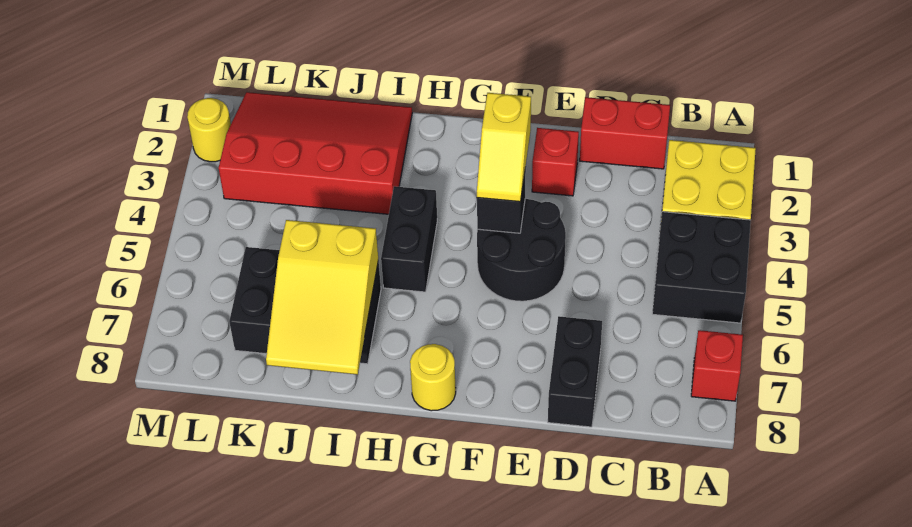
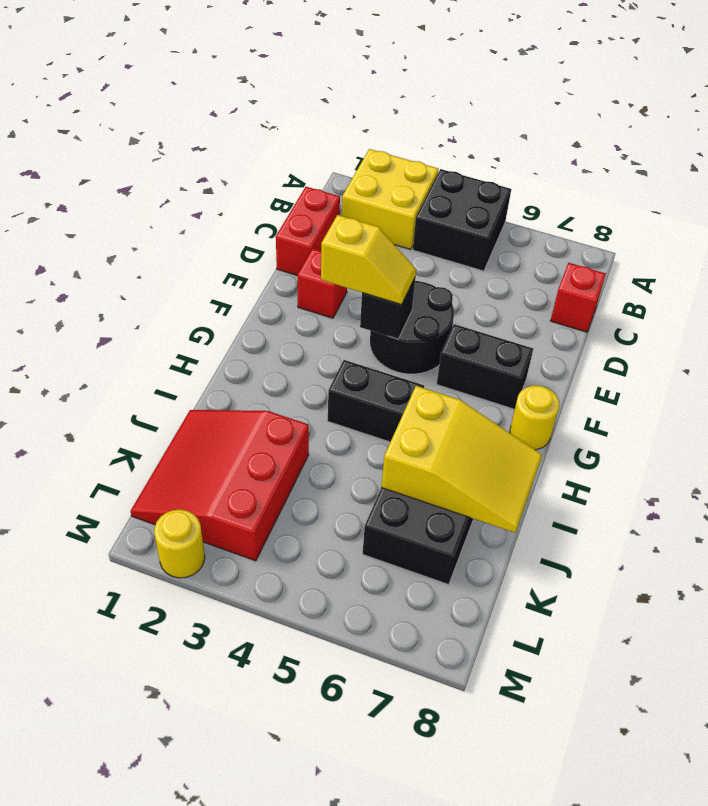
red brick A7 level 1 -> red brick C8 level 1
black brick D7:D8 level 1 -> black brick F6:F7 level 1
red slope I1:L3 level 1 top 3 -> red slope J1:L3 level 1 top 3

